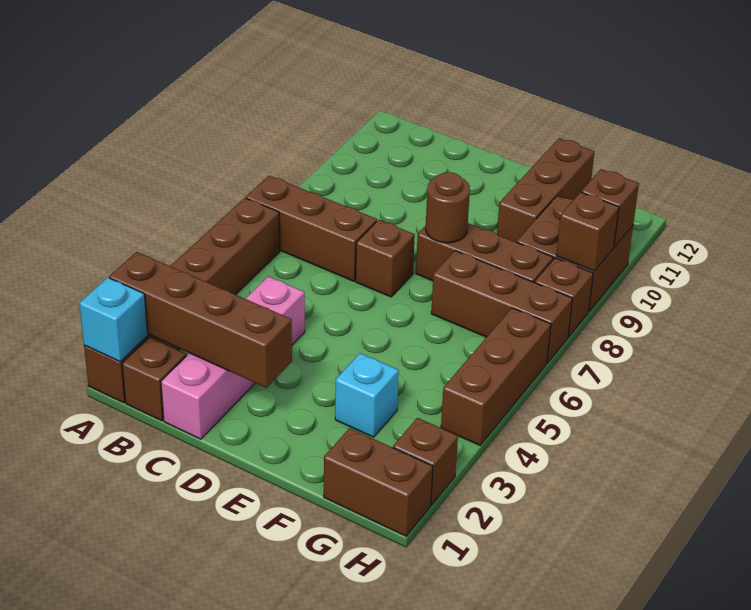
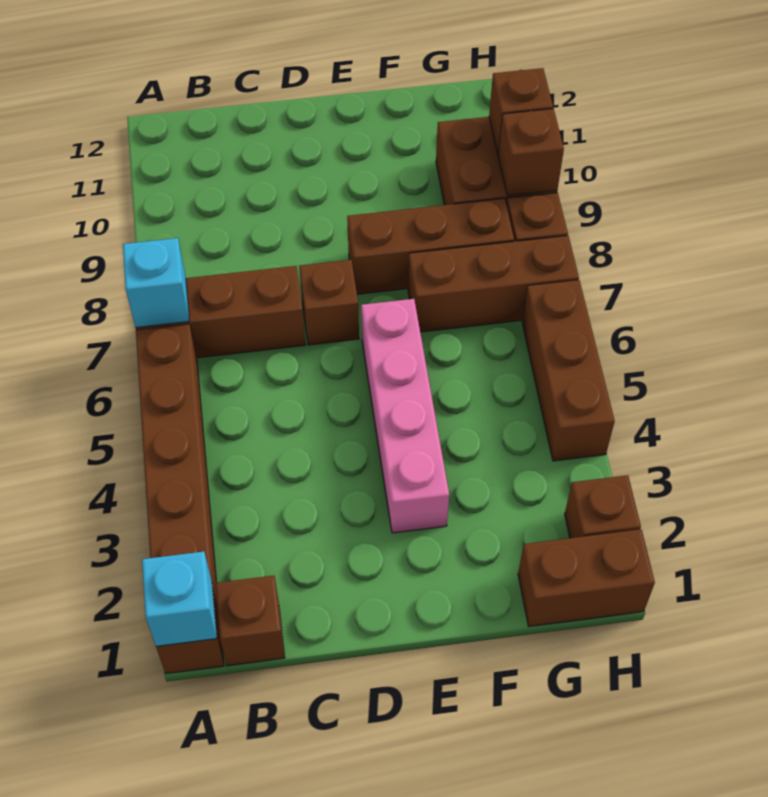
brown brick A2:D2 level 2 -> none
pink brick C1:C4 level 1 -> pink brick E3:E6 level 1
brown round brick E8 level 2 -> none
cyan brick F3 level 1 -> cyan brick A7 level 2
brown brick F10:F12 level 1 -> none

